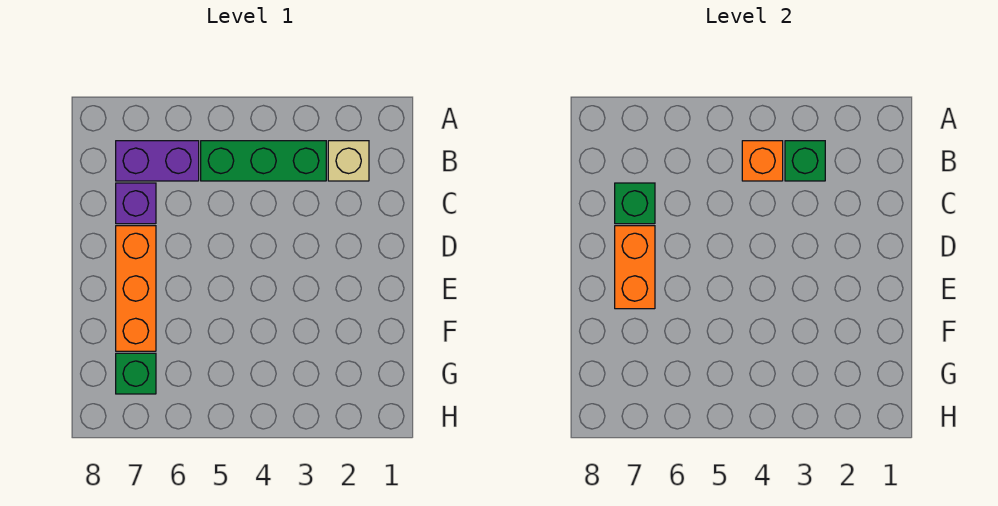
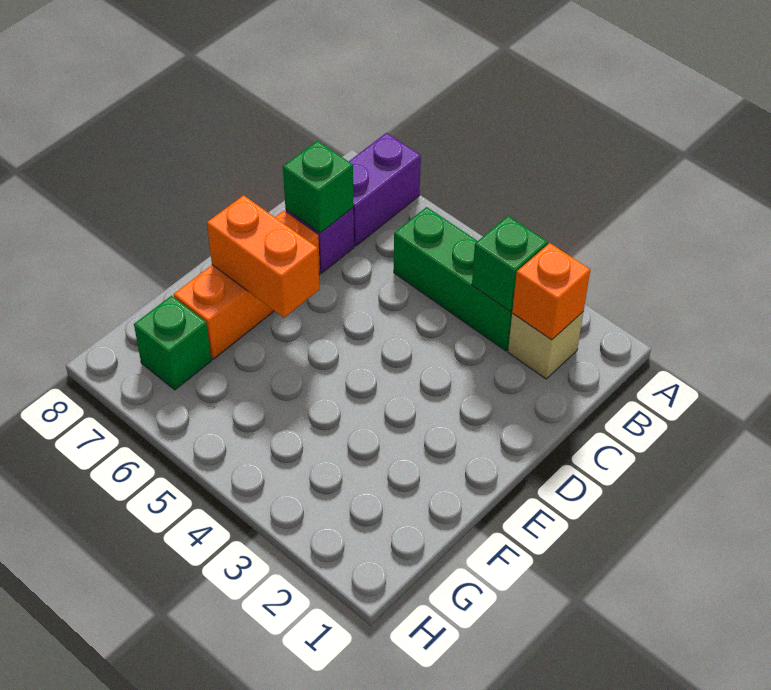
orange brick B4 level 2 -> orange brick B2 level 2
purple brick B6:B7 level 1 -> purple brick A7:B7 level 1
orange brick D7:E7 level 2 -> orange brick E6:E7 level 2

